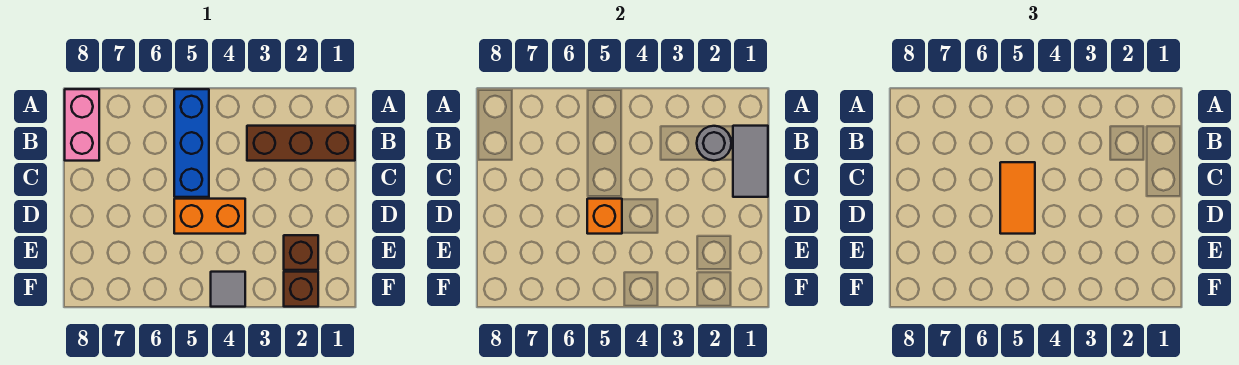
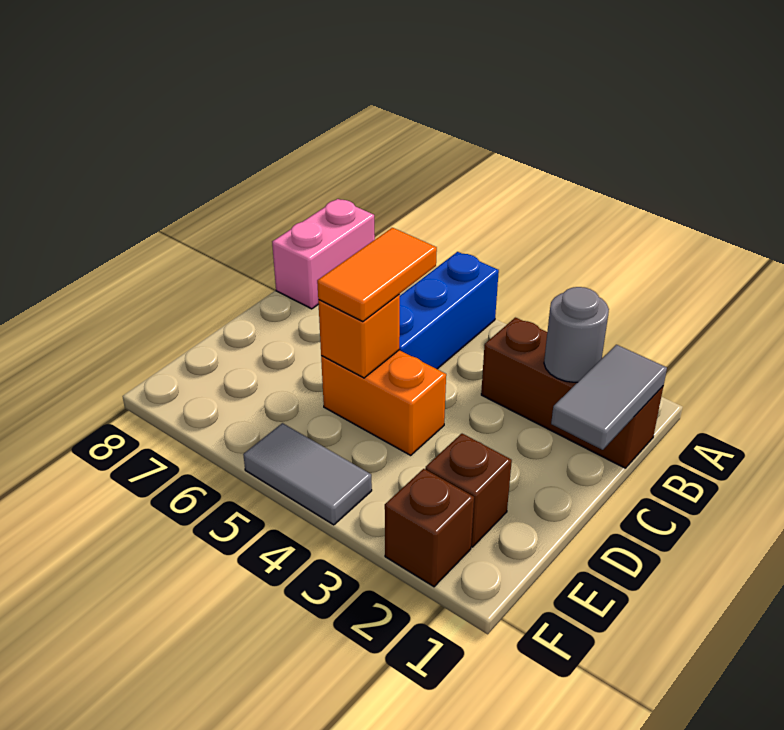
grey tile F4 level 1 -> grey tile F4:F5 level 1

